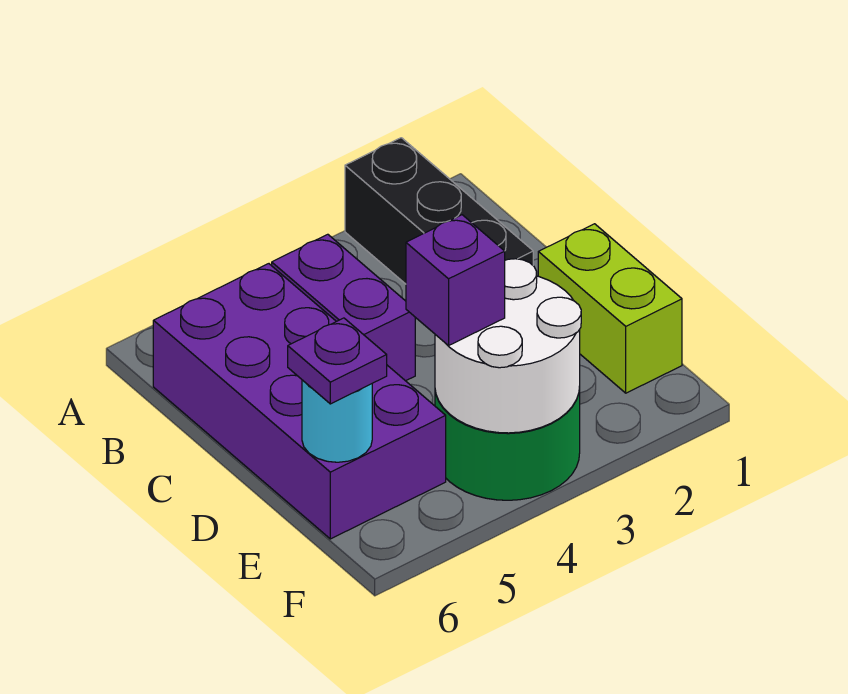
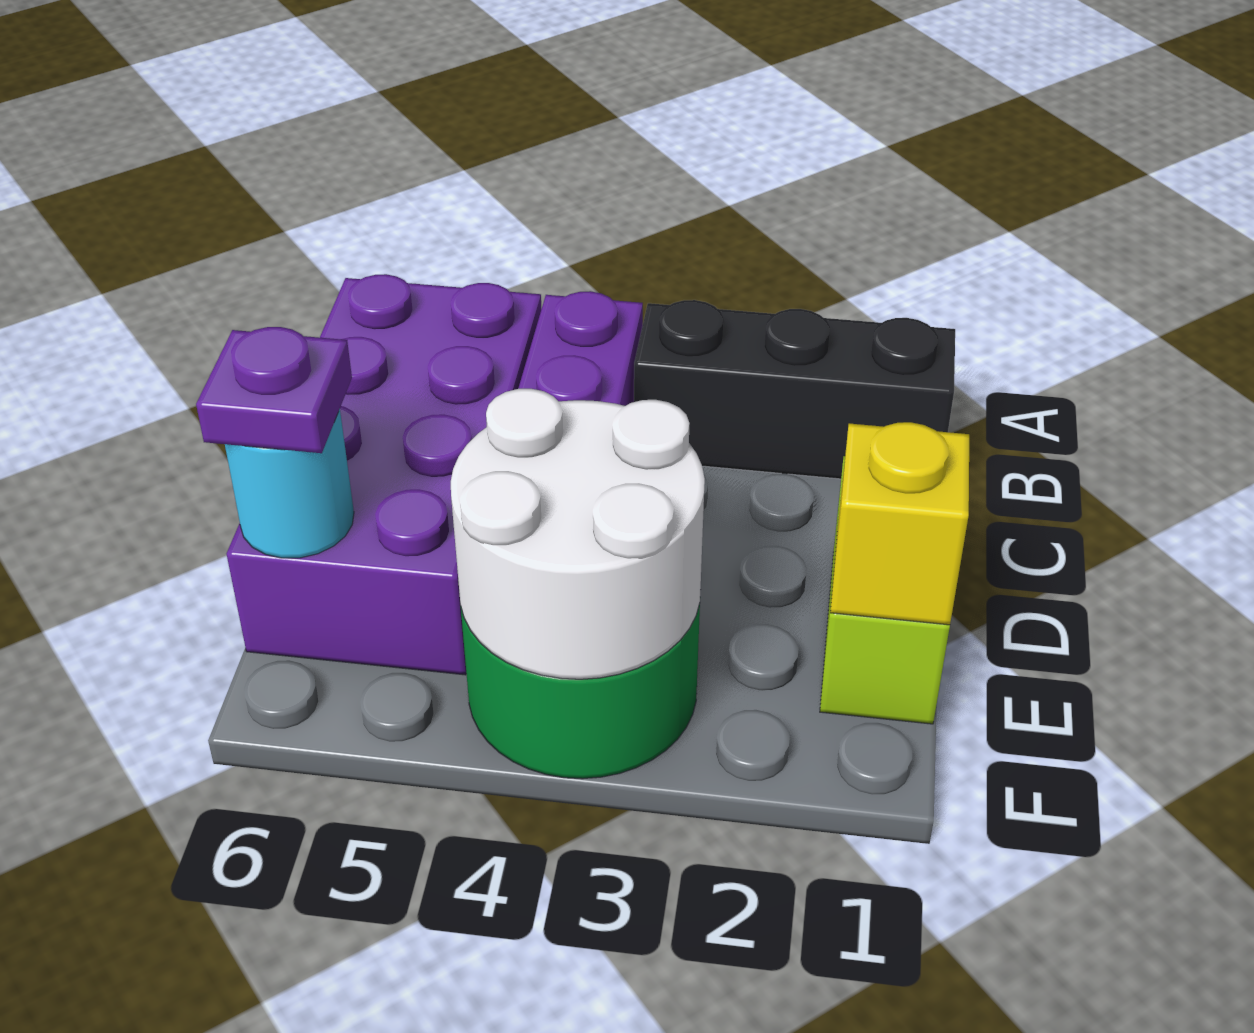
black brick A2:C2 level 1 -> black brick B1:B3 level 1
none -> yellow brick E1 level 2
purple brick E4 level 3 -> none

